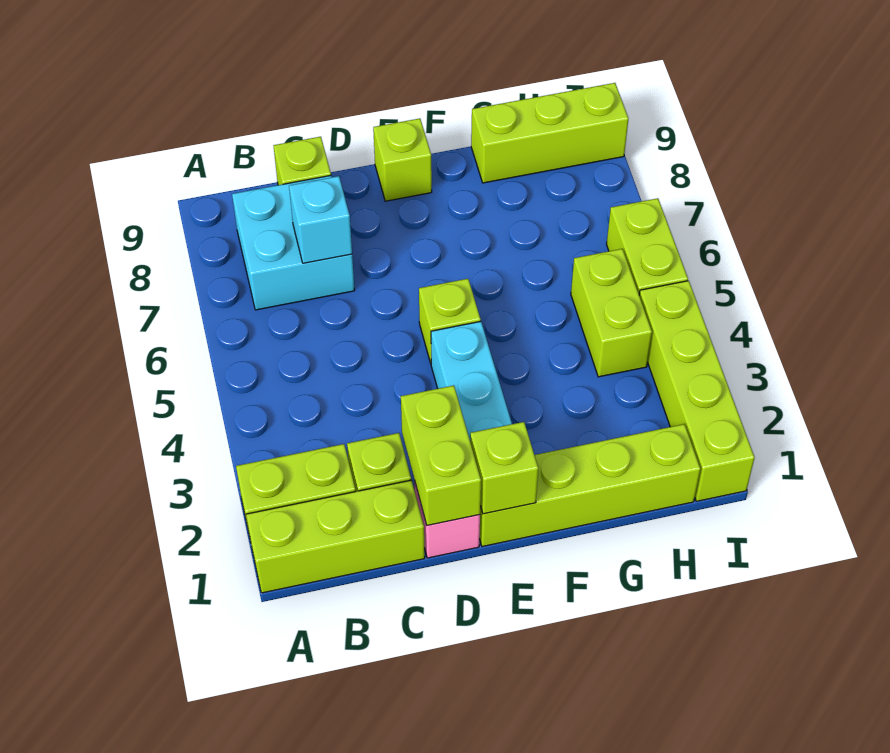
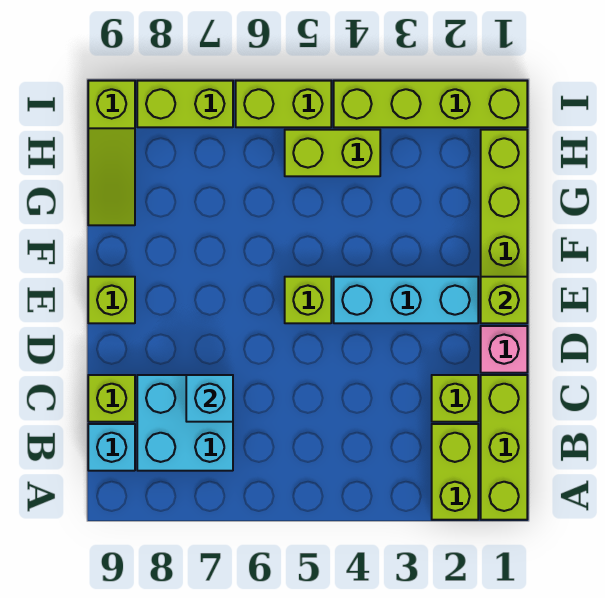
none -> cyan brick B9 level 1
lime brick D1:D2 level 2 -> lime brick I7:I8 level 1
lime brick G9:I9 level 1 -> lime slope G9:I9 level 1 top I

